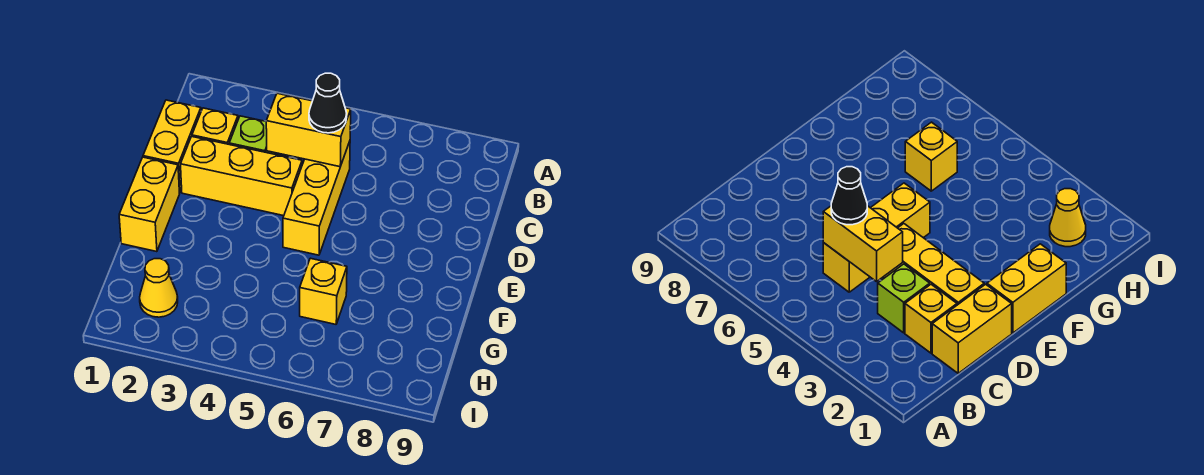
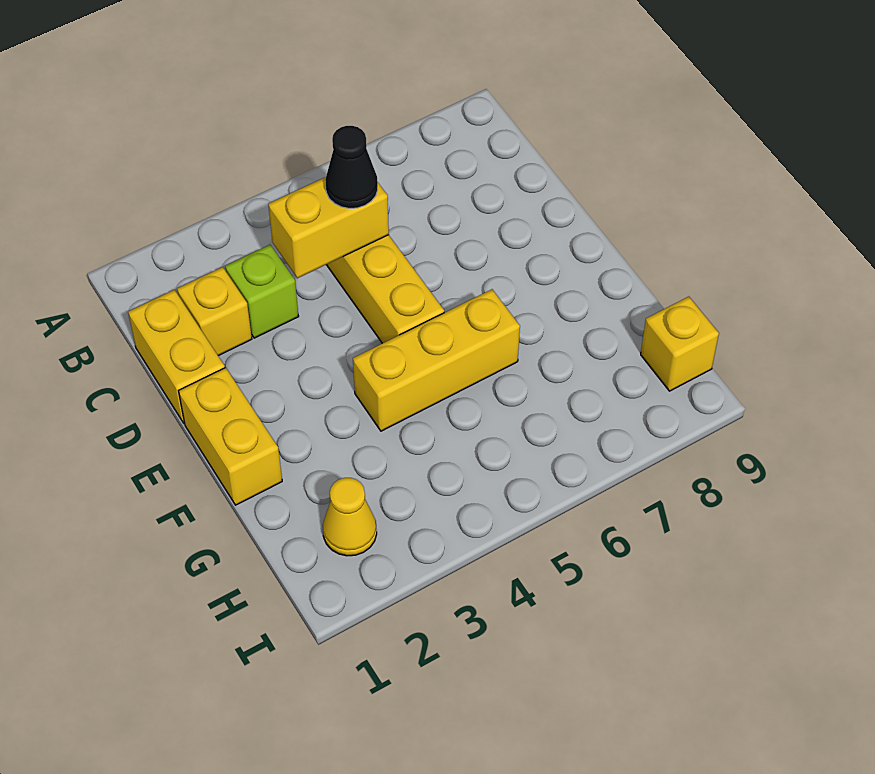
yellow brick D2:D4 level 1 -> yellow brick F4:F6 level 1
yellow brick G6 level 1 -> yellow brick H9 level 1

